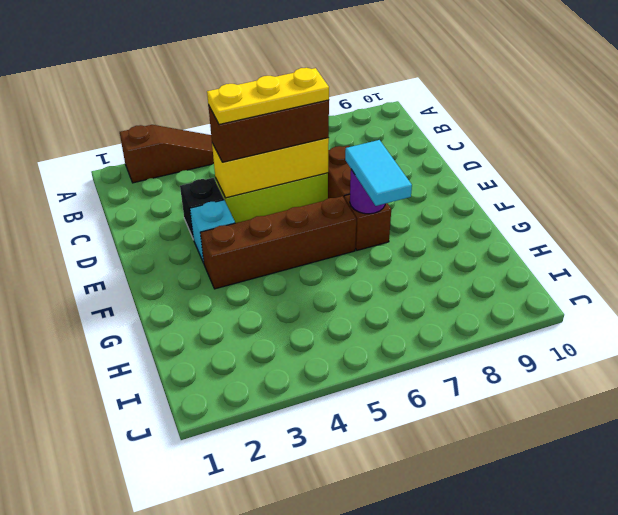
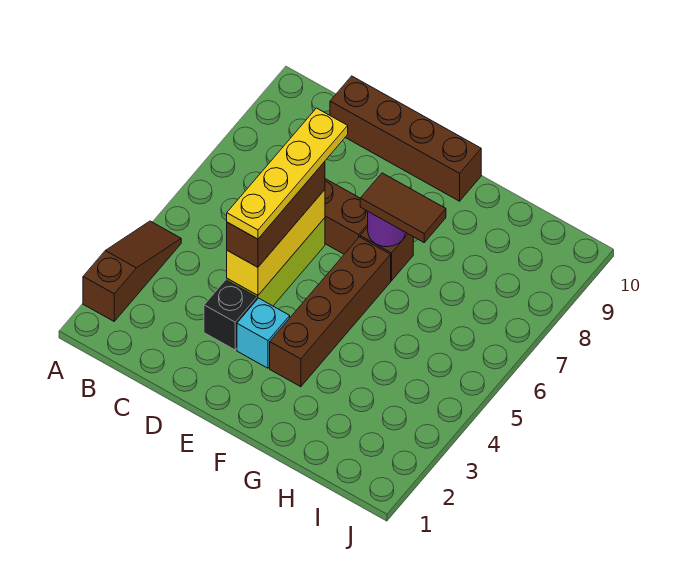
none -> brown brick C10:F10 level 1
yellow plate D4:D6 level 4 -> yellow plate D4:D7 level 4
cyan tile F7:G7 level 3 -> brown tile F7:G7 level 3

